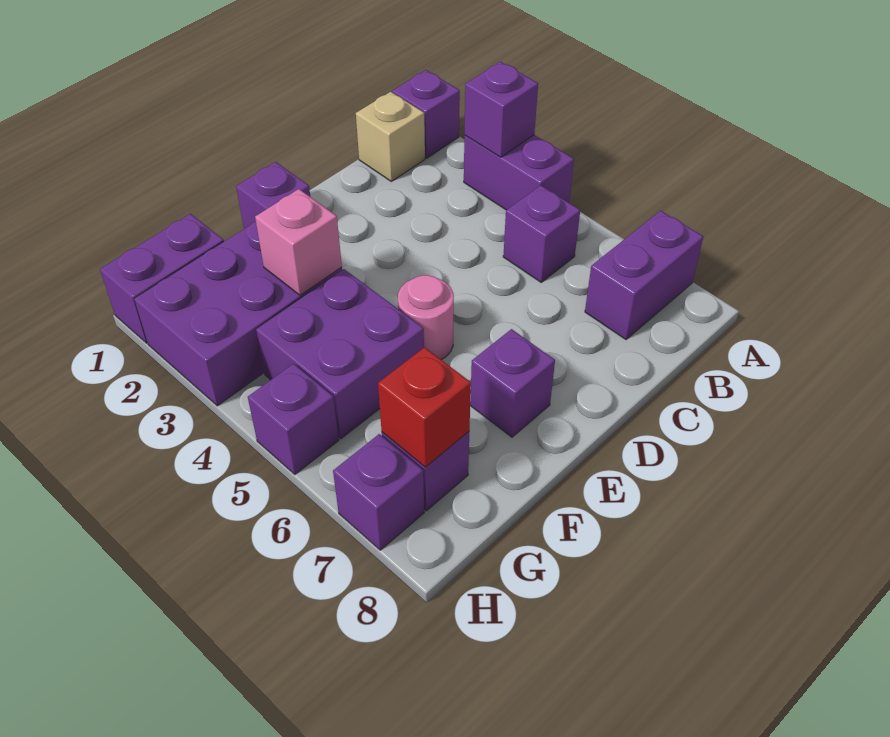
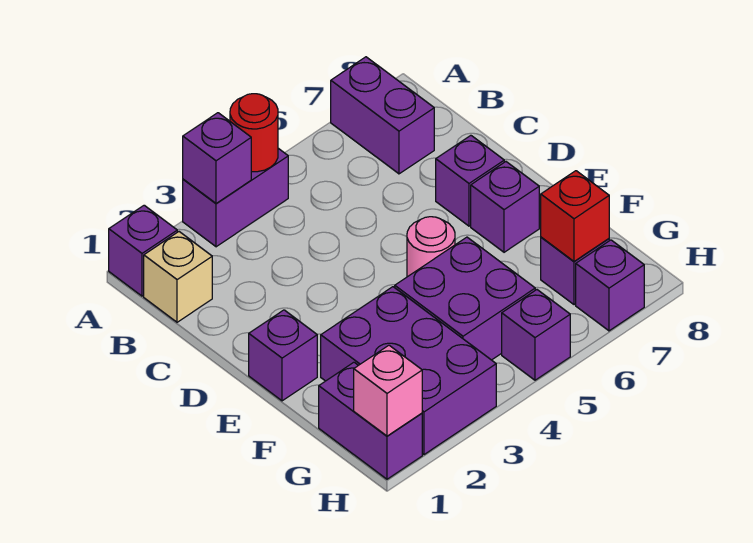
none -> red round brick A4 level 2
purple brick B5 level 1 -> purple brick D7 level 1
pink brick F3 level 2 -> pink brick H1 level 2

